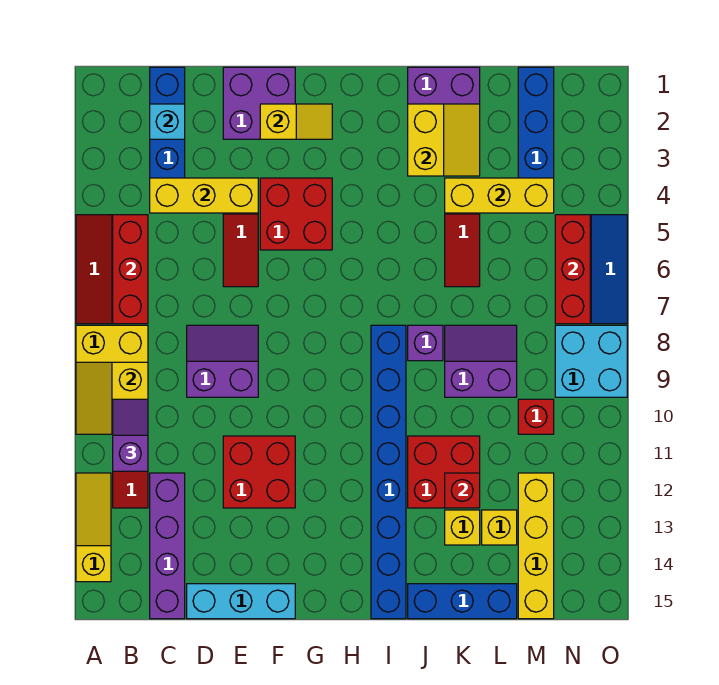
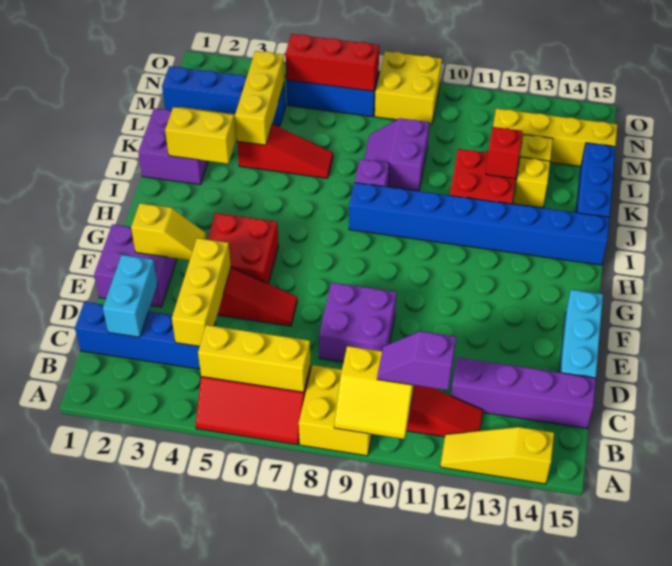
red brick B5:B7 level 2 -> yellow brick B5:B7 level 2
cyan brick C2 level 2 -> cyan brick C2:D2 level 2
purple slope D8:E9 level 1 top 9 -> purple brick D8:E9 level 1
red brick E11:F12 level 1 -> none
yellow slope F2:G2 level 2 top F -> yellow slope F2:F3 level 2 top 2
red brick M10 level 1 -> none
cyan brick N8:O9 level 1 -> yellow brick N8:O9 level 1

